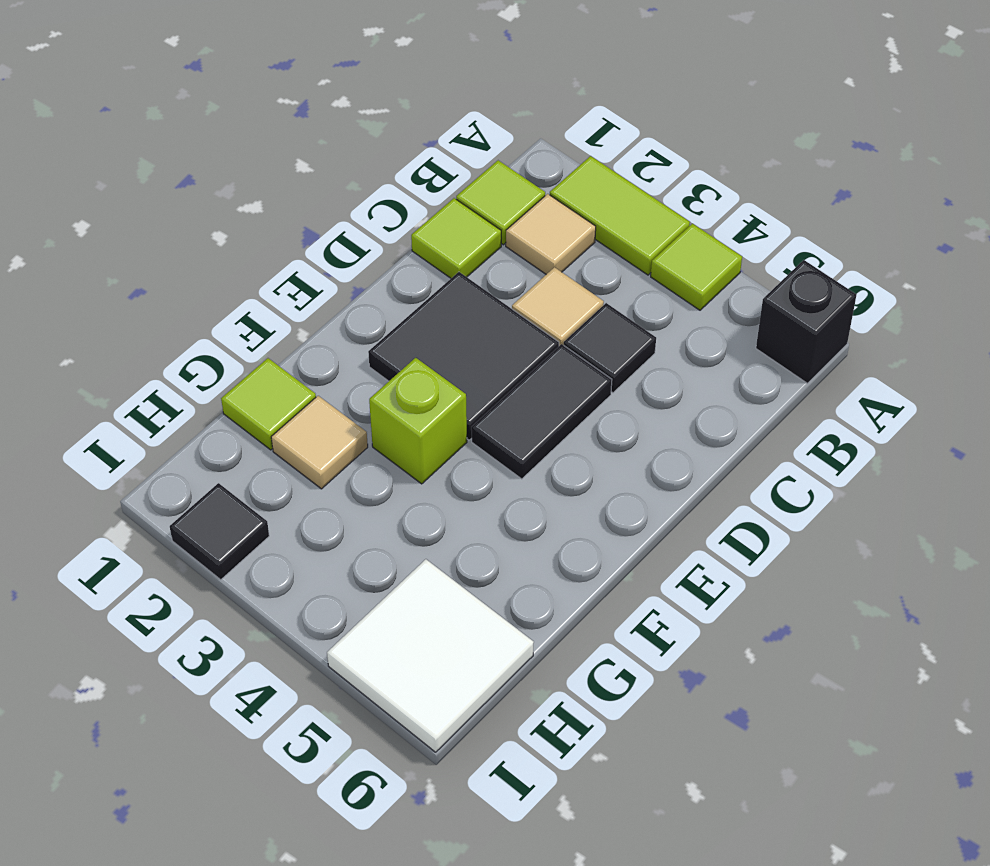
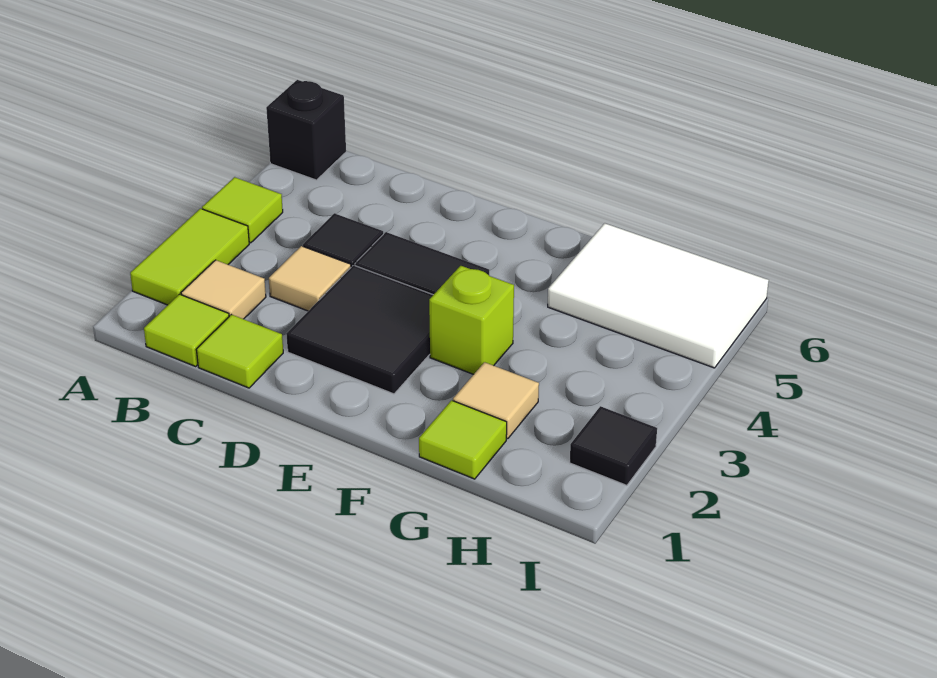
white tile H5:I6 level 1 -> white tile G5:I6 level 1

